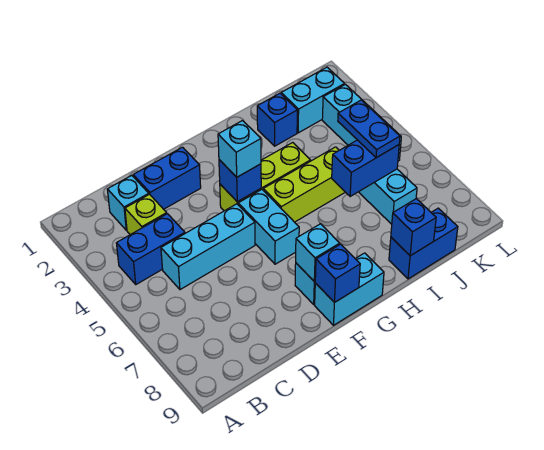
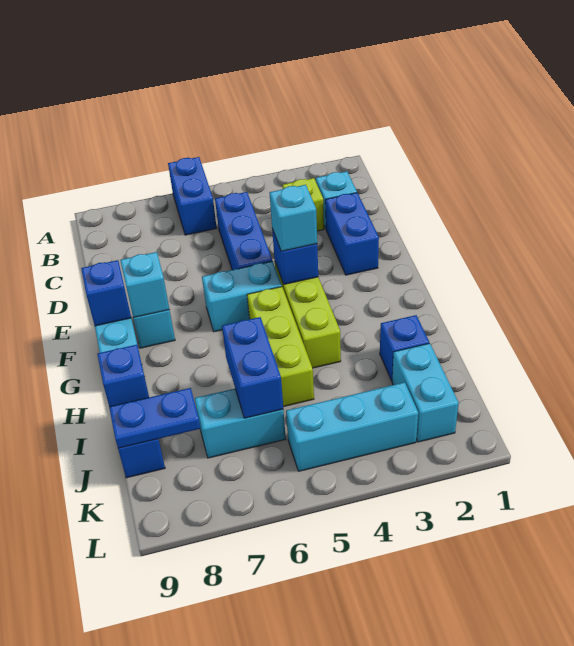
blue brick B4:C4 level 1 -> blue brick A6:B6 level 1
cyan brick C5:E5 level 1 -> blue brick C5:E5 level 1
blue plate J5:J6 level 3 -> blue plate J8:J9 level 2

